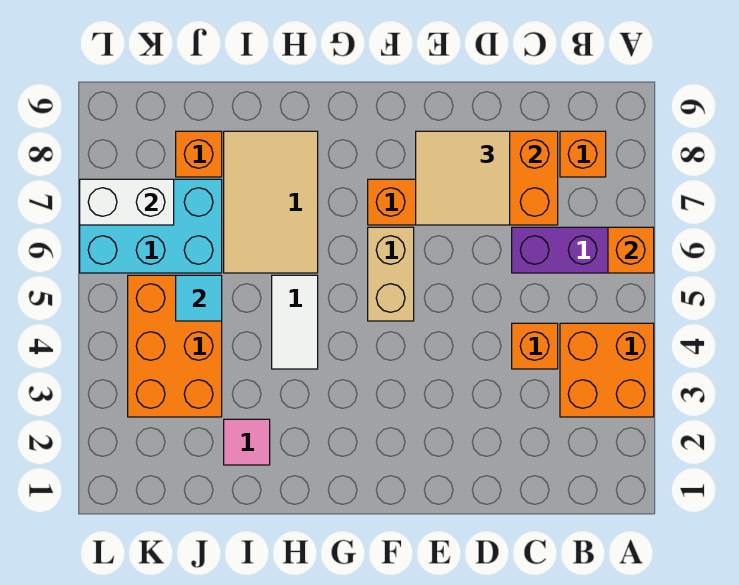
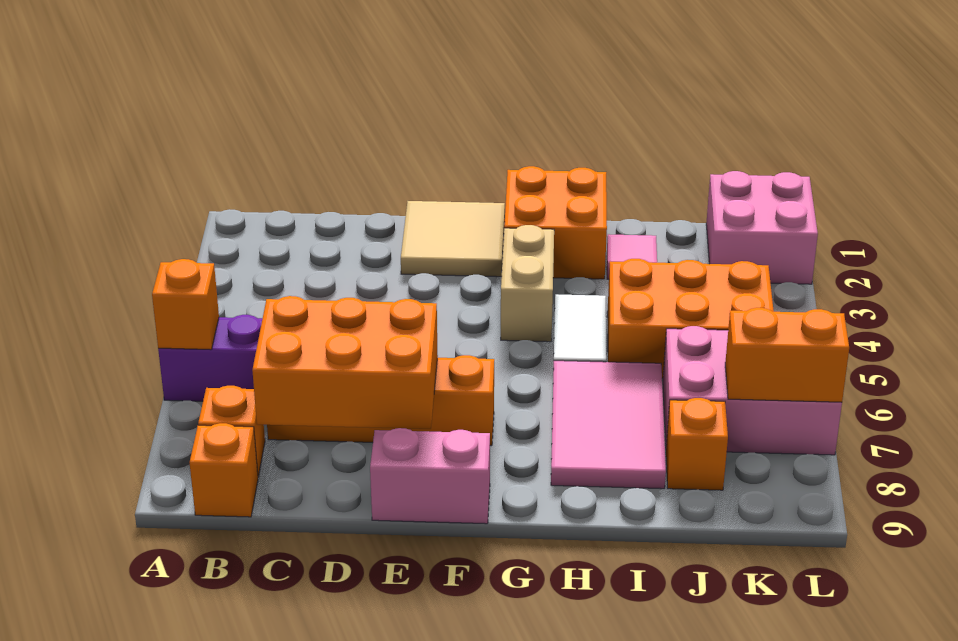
orange brick A3:B4 level 1 -> orange brick G1:H2 level 1
orange brick C4 level 1 -> orange brick B9 level 1
tan tile D7:E8 level 3 -> tan tile E1:F2 level 1
none -> pink brick E9:F9 level 1
tan brick F5:F6 level 1 -> tan brick G3:G4 level 1
tan tile H6:I8 level 1 -> pink tile H6:I8 level 1
orange brick J3:K5 level 1 -> orange brick I4:K5 level 1
cyan tile J5 level 2 -> none
cyan brick J6:L7 level 1 -> pink brick J6:L7 level 1
none -> pink brick K1:L2 level 1
white brick K7:L7 level 2 -> orange brick K7:L7 level 2

